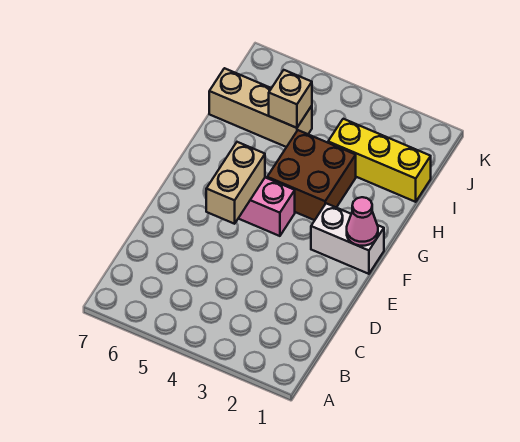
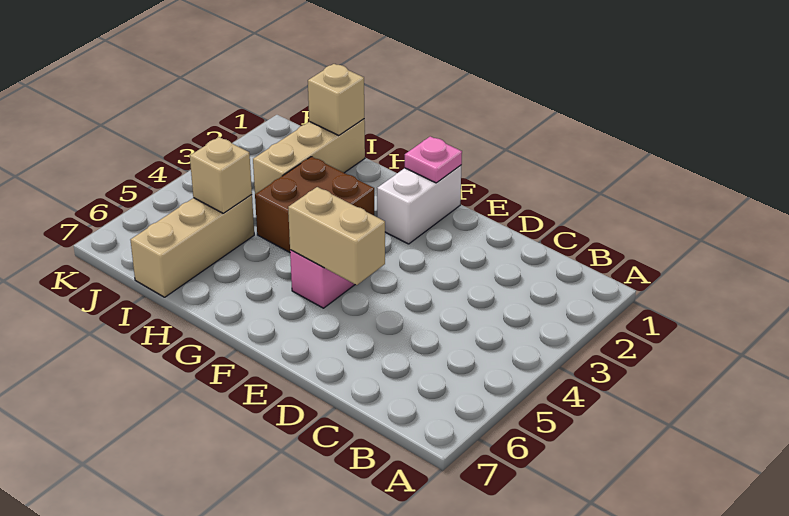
pink cone F1 level 2 -> pink plate F1 level 2
yellow brick I1:I3 level 1 -> tan brick I1:I3 level 1
none -> tan brick I1 level 2

